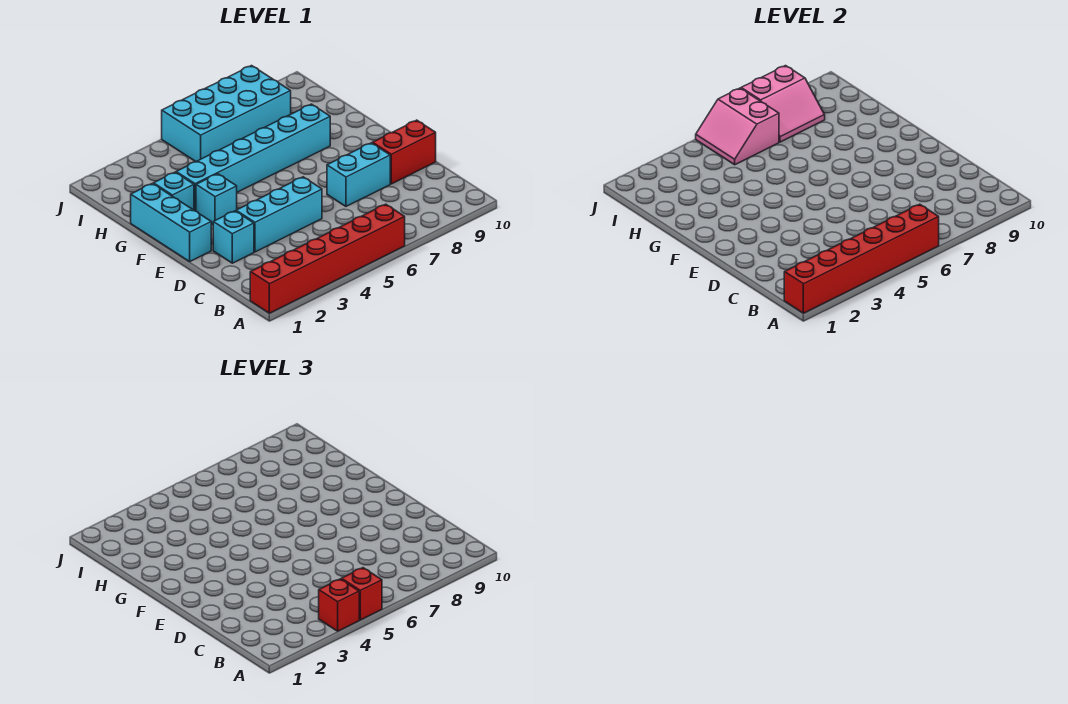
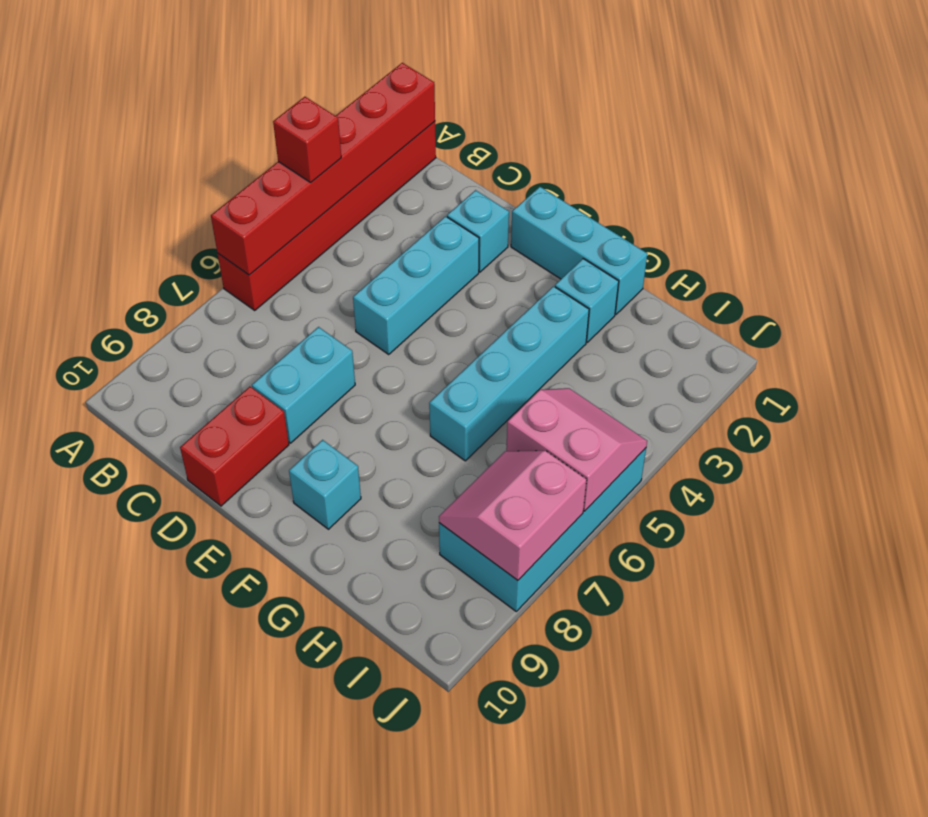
red brick A5 level 3 -> none
cyan brick F3 level 1 -> cyan brick F9 level 1
cyan brick G3:G8 level 1 -> cyan brick G3:G6 level 1

